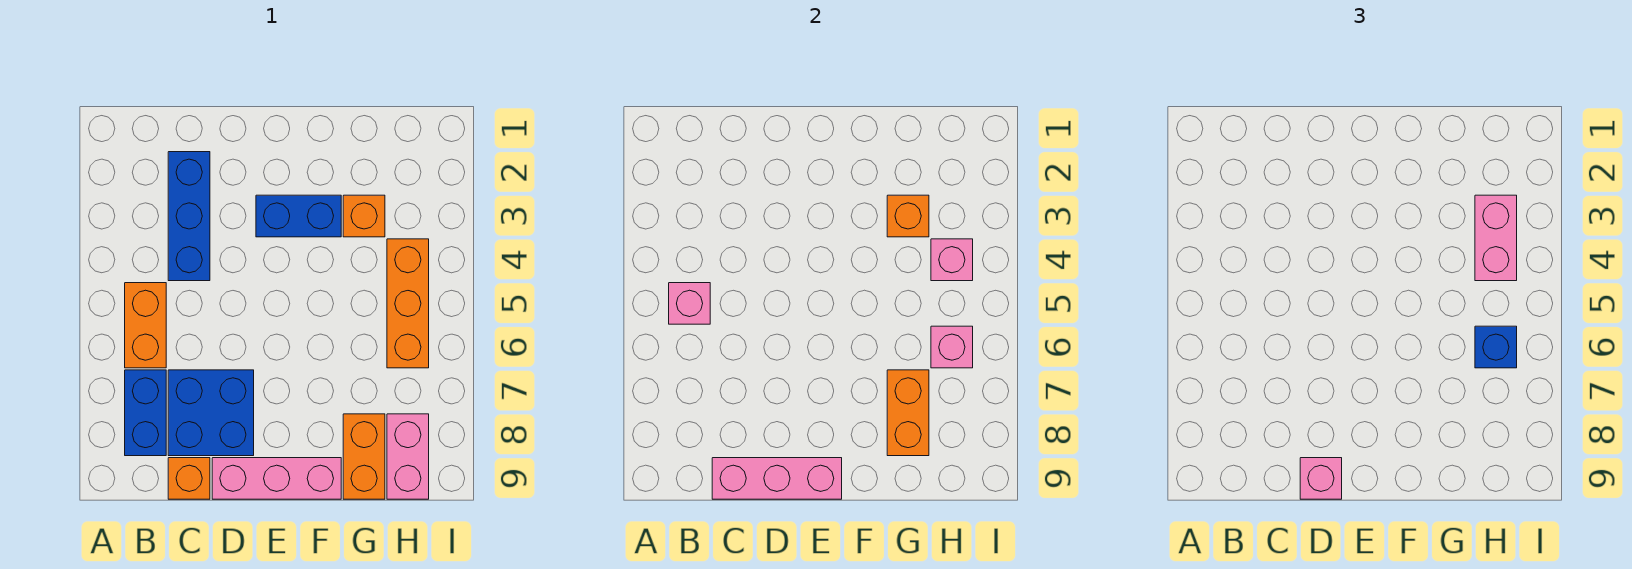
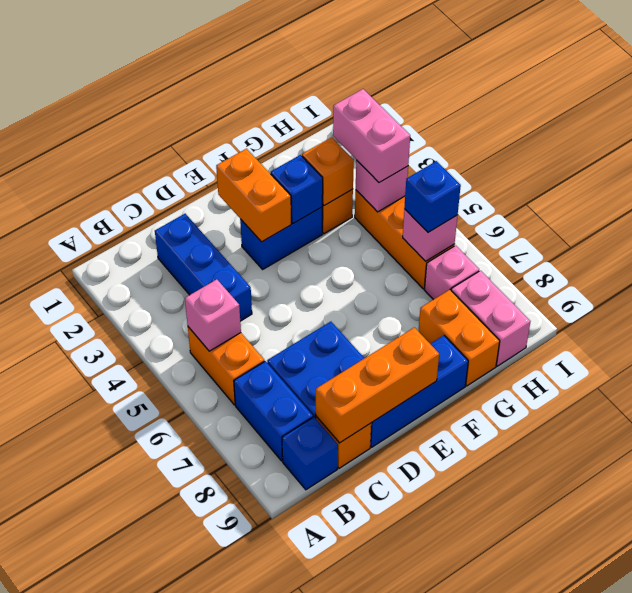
none -> blue brick B9 level 1
pink brick C9:E9 level 2 -> orange brick C9:E9 level 2
pink brick D9:F9 level 1 -> blue brick D9:F9 level 1
pink brick D9 level 3 -> pink brick H7 level 1
none -> blue brick F3 level 2
orange brick G7:G8 level 2 -> orange brick E2:E3 level 2

